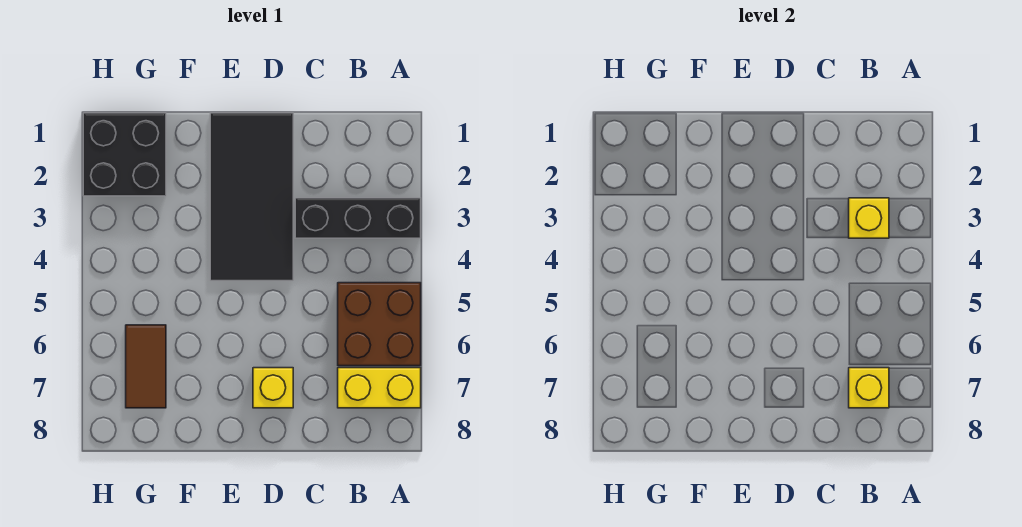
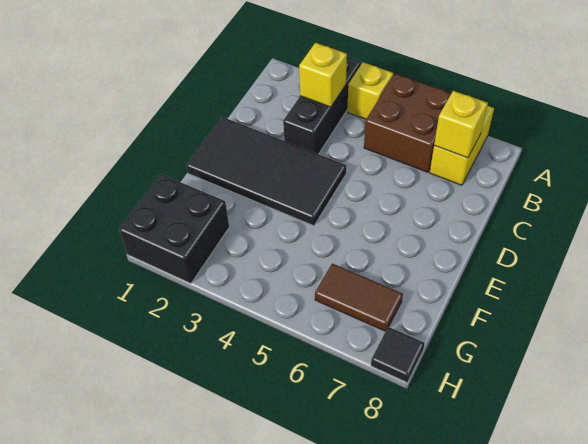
yellow brick D7 level 1 -> yellow brick A4 level 1
none -> black tile H8 level 1

